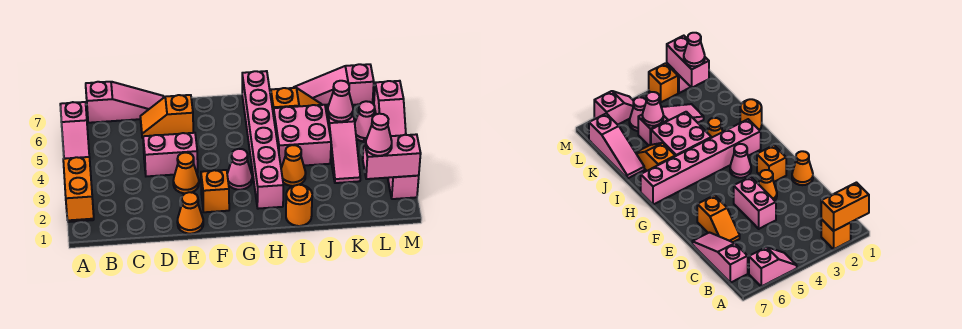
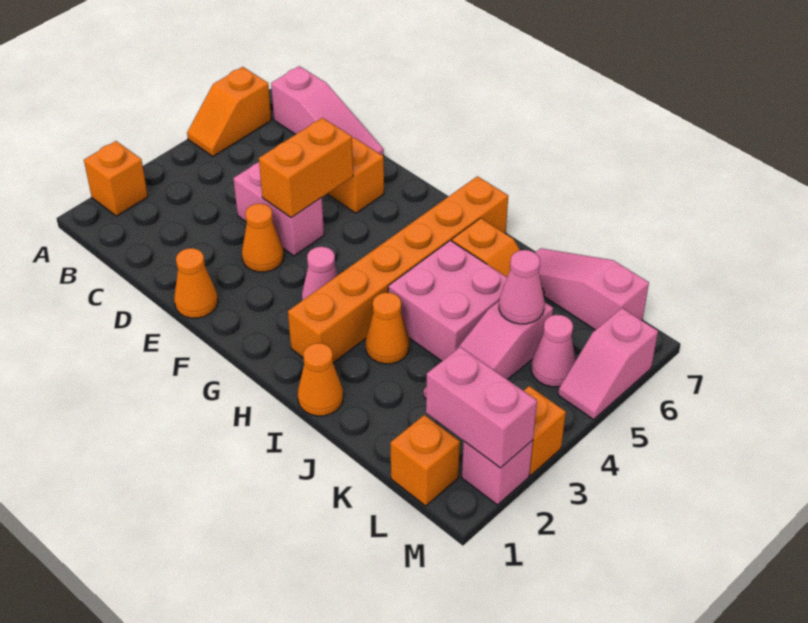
orange brick A1:A2 level 2 -> orange brick E4:E5 level 2
pink slope A5:A6 level 1 top 6 -> orange slope A5:A6 level 1 top 6
orange brick F2 level 1 -> orange brick L1 level 1
pink brick H2:H7 level 1 -> orange brick H2:H7 level 1
orange round brick I1 level 1 -> orange cone I1 level 1
pink cone L2 level 3 -> none

